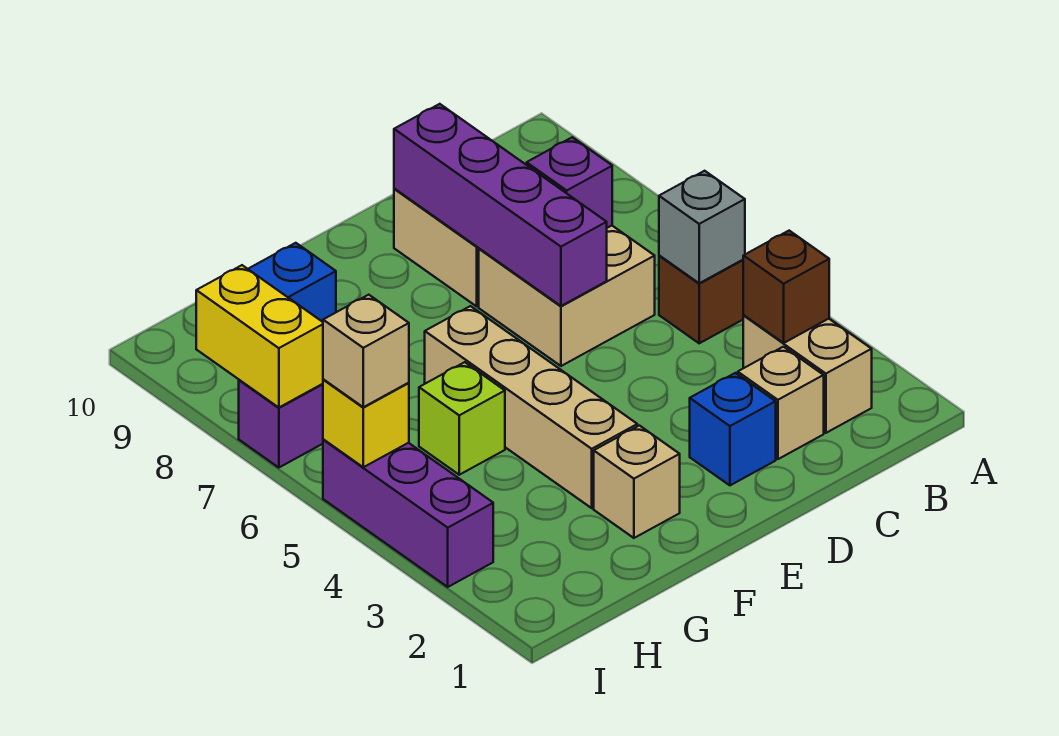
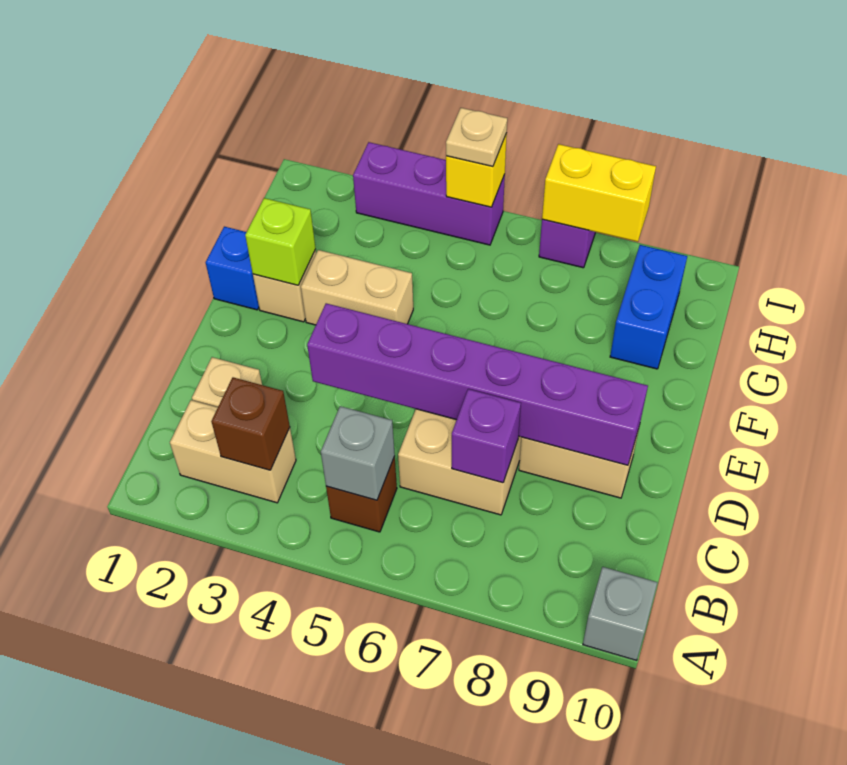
none -> grey brick A10 level 1
blue brick D2 level 1 -> blue brick F1 level 1
purple brick D6:D9 level 2 -> purple brick D4:D9 level 2
tan brick F3:F6 level 1 -> tan brick F3:F4 level 1
lime brick G5 level 1 -> lime brick F2 level 2
tan brick I5 level 3 -> tan plate I5 level 3

